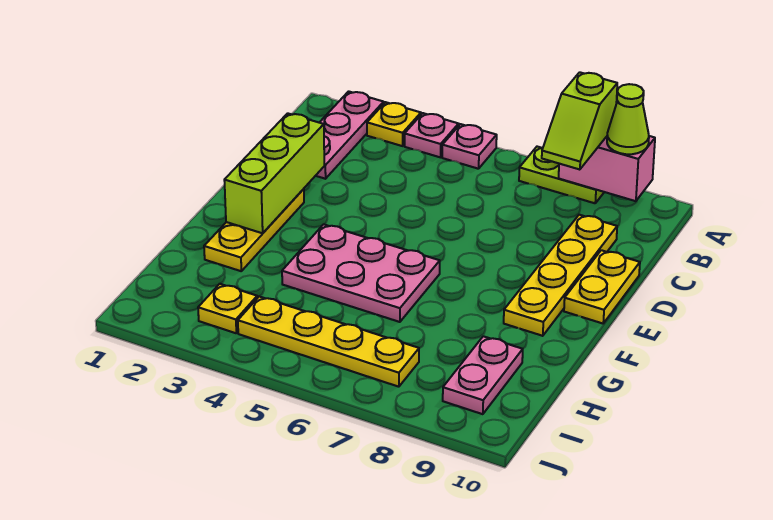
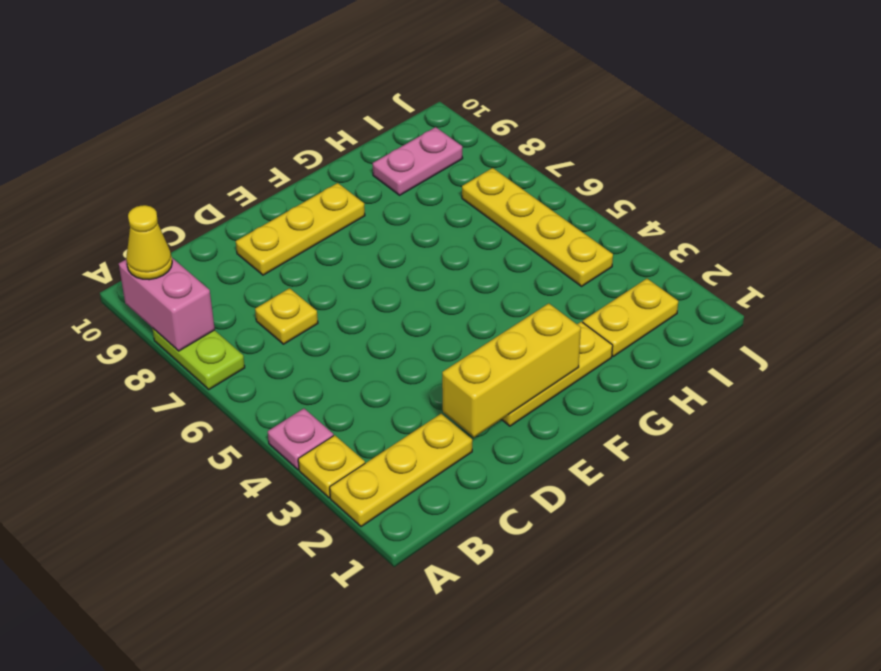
pink plate A2:C2 level 1 -> yellow plate A2:C2 level 1
pink plate A5 level 1 -> none
lime slope A8:B8 level 3 top A -> none
lime cone A9 level 3 -> yellow cone A9 level 3
yellow plate C9:F9 level 1 -> yellow plate D9:F9 level 1
lime brick D2:F2 level 2 -> yellow brick D2:F2 level 2
yellow plate D10:E10 level 1 -> yellow plate H2:I2 level 1
pink plate F4:G6 level 1 -> none
yellow plate I3 level 1 -> yellow plate C7 level 1

